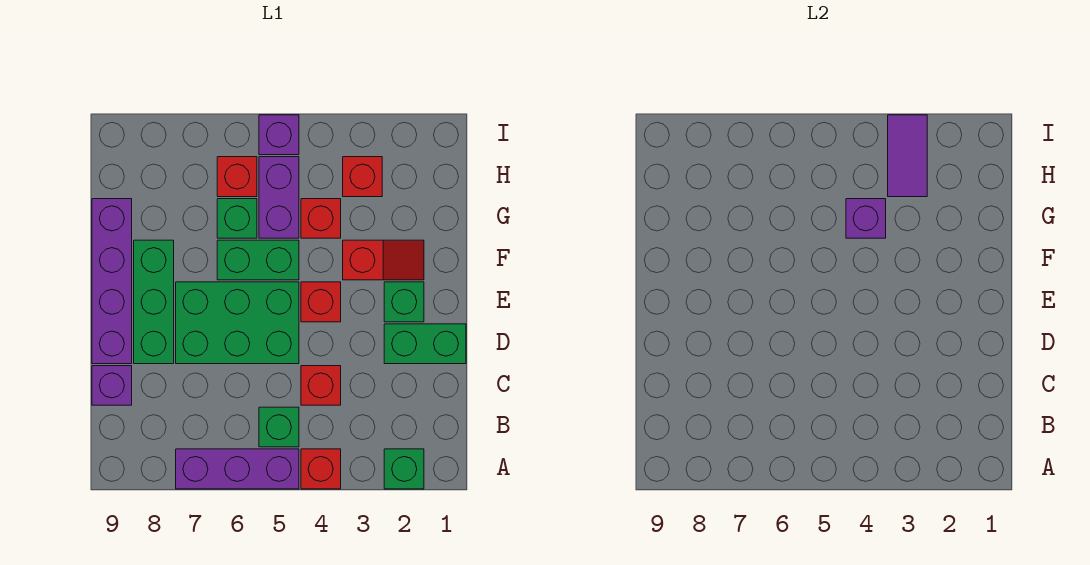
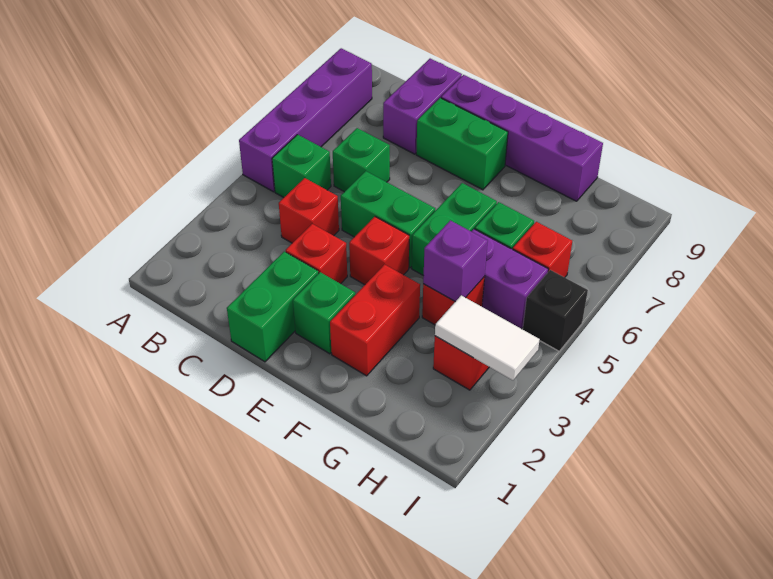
green brick A2 level 1 -> green brick C6 level 1
red brick A4 level 1 -> red brick D3 level 1
purple brick A5:A7 level 1 -> purple brick A5:A8 level 1
purple brick C9 level 1 -> purple brick C8:C9 level 1
green brick D5:E7 level 1 -> green brick D5:E5 level 1
green brick D8:F8 level 1 -> green brick D8:E8 level 1
red slope F2:F3 level 1 top 3 -> red brick F2:F3 level 1
purple tile H3:I3 level 2 -> white tile H3:I3 level 2
purple brick I5 level 1 -> black brick I5 level 1

